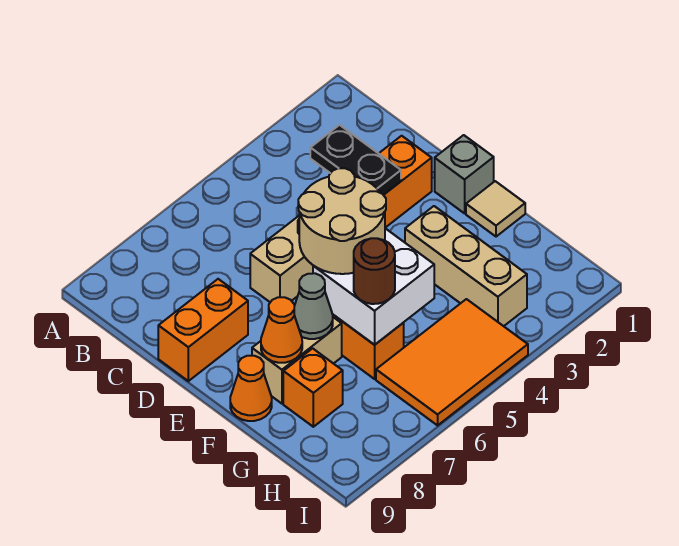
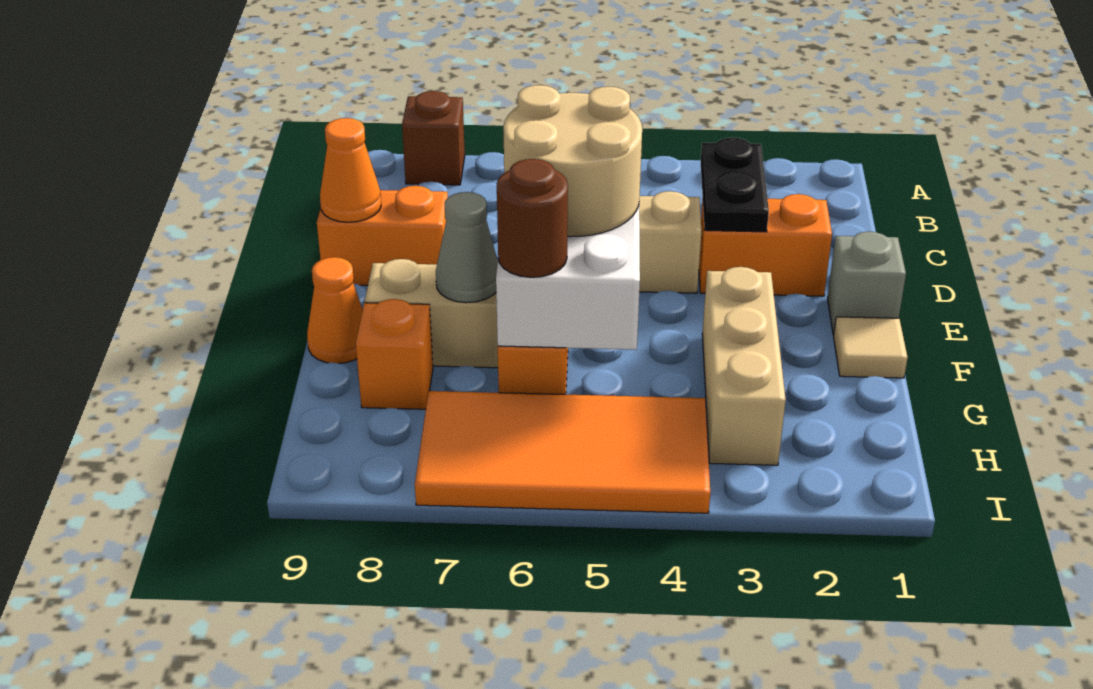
none -> brown brick A8 level 1
orange cone F8 level 2 -> orange cone D9 level 2
orange tile H4:I6 level 1 -> orange tile H4:I7 level 1

